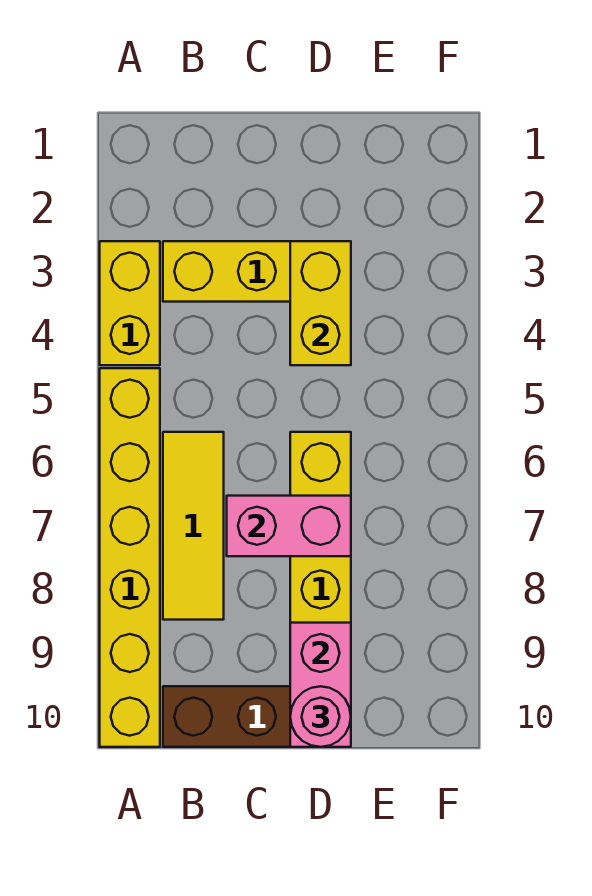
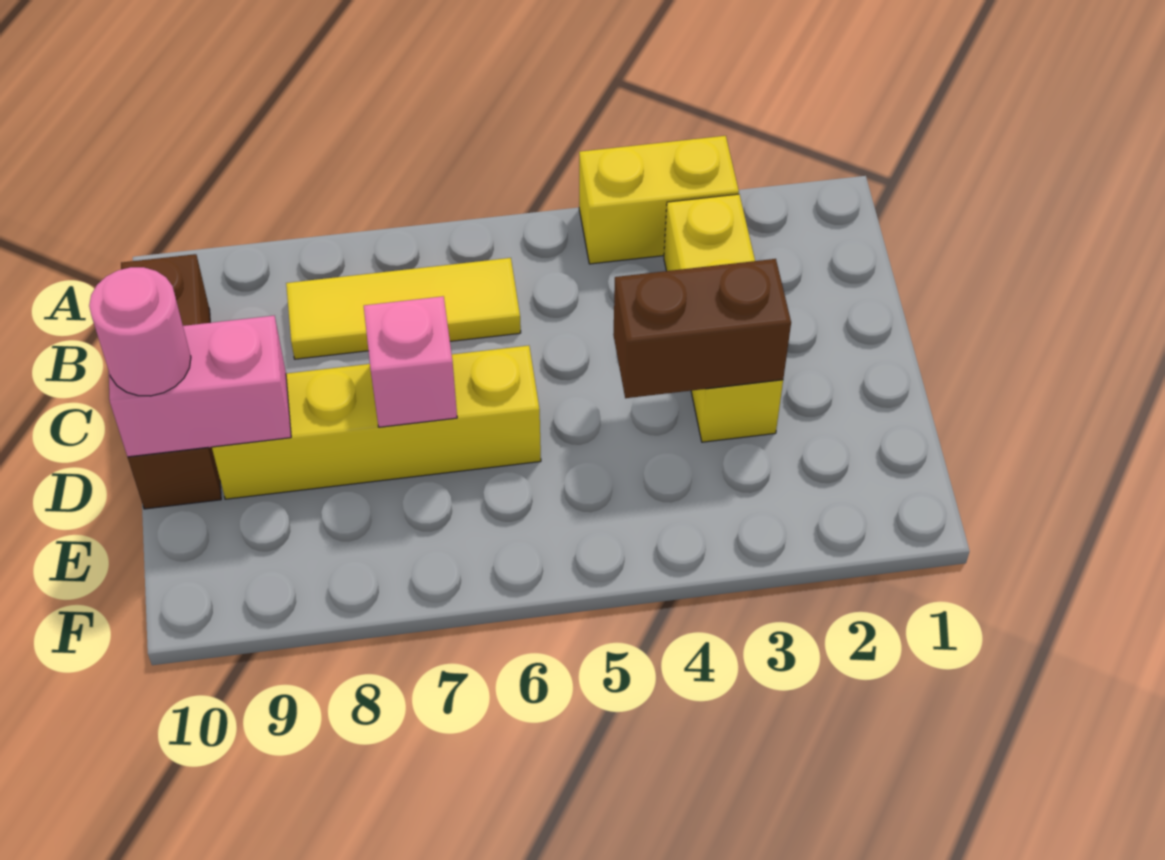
yellow brick A5:A10 level 1 -> none
pink brick C7:D7 level 2 -> pink brick D7 level 2
yellow brick D3:D4 level 2 -> brown brick D3:D4 level 2

